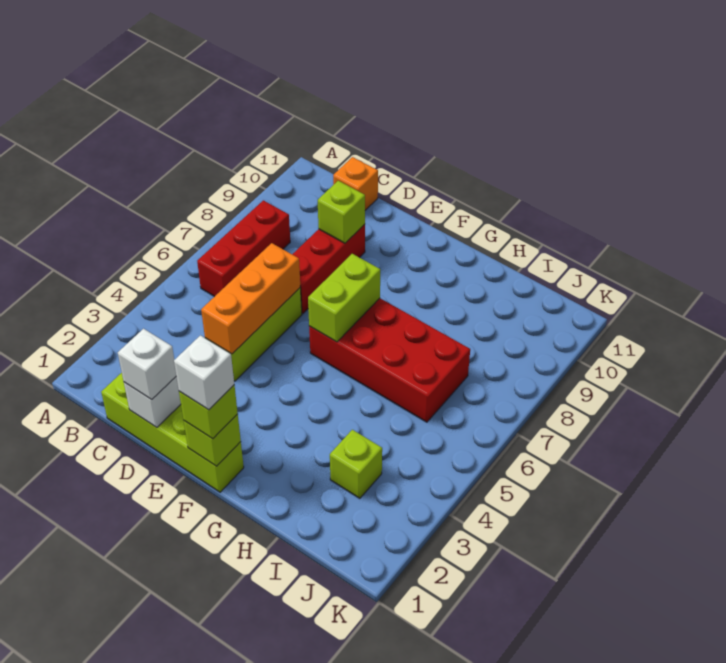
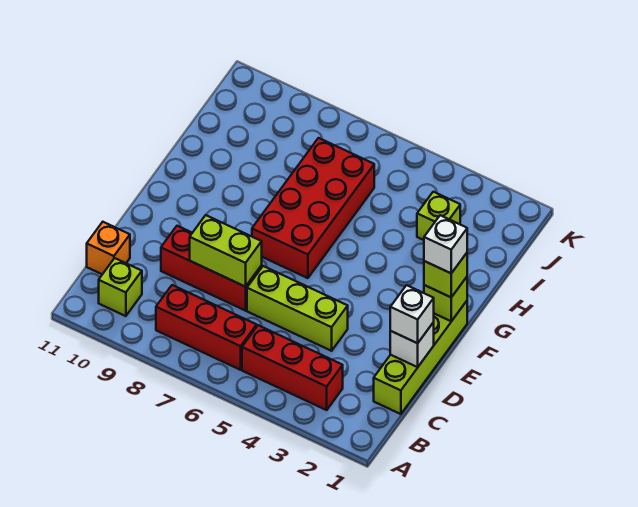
none -> red brick B3:B5 level 1
orange brick D4:D6 level 2 -> none
lime brick D9 level 2 -> lime brick B10 level 1
lime brick F6:F7 level 2 -> lime brick D7:D8 level 2

